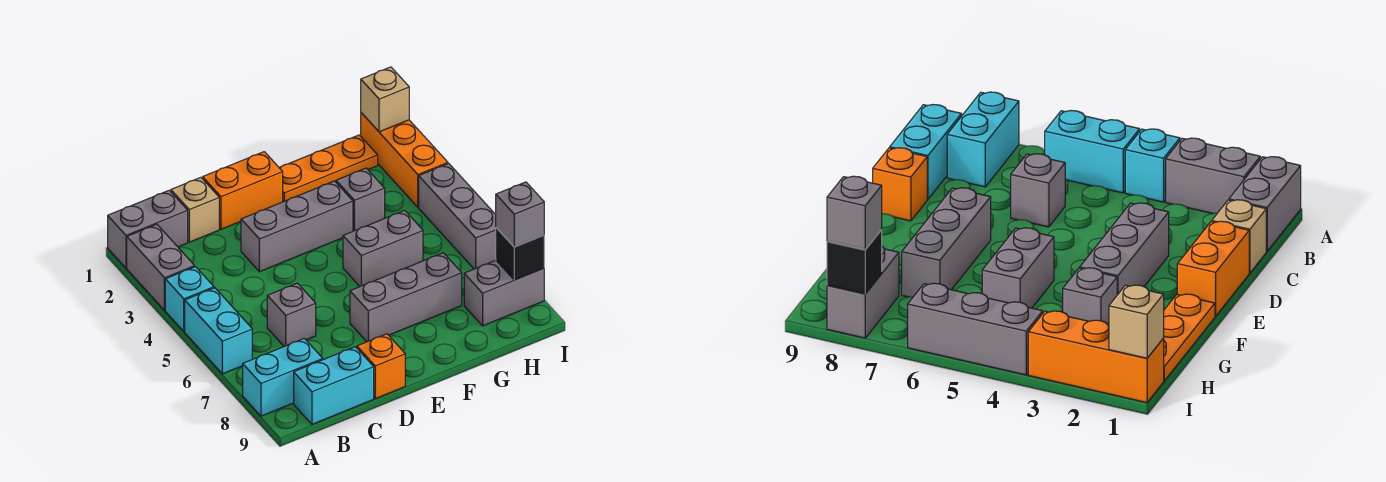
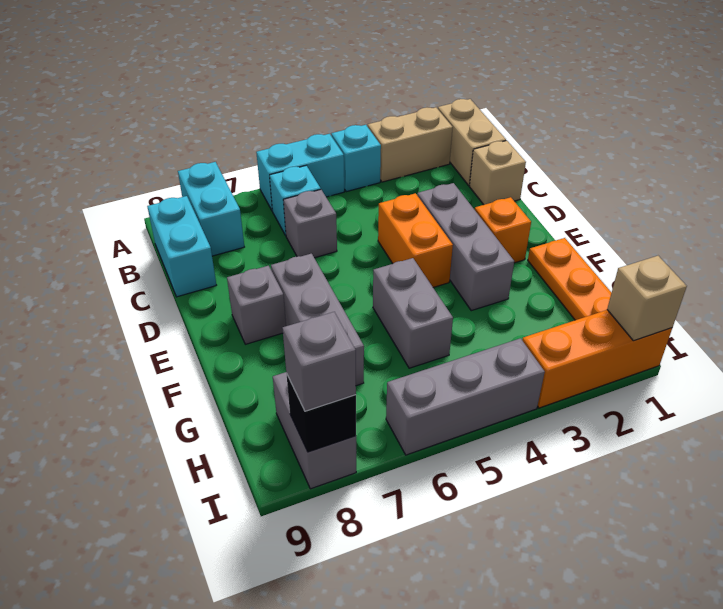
grey brick A1:B1 level 1 -> tan brick A1:B1 level 1
grey brick A2:A3 level 1 -> tan brick A2:A3 level 1
none -> cyan brick B6 level 1
orange brick D1:E1 level 1 -> orange brick D4:E4 level 1
orange brick D9 level 1 -> orange brick E2 level 1
grey brick G3 level 1 -> grey brick E8 level 1

